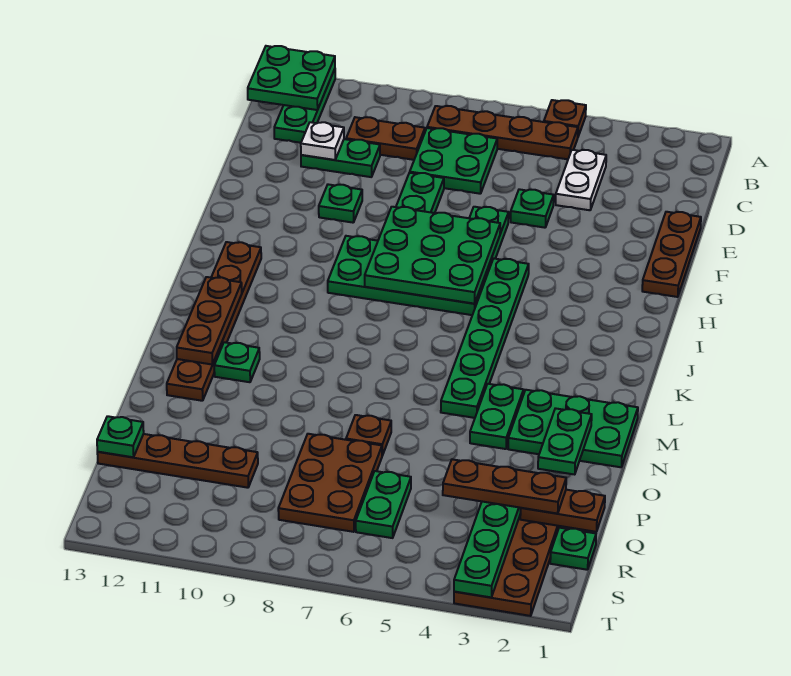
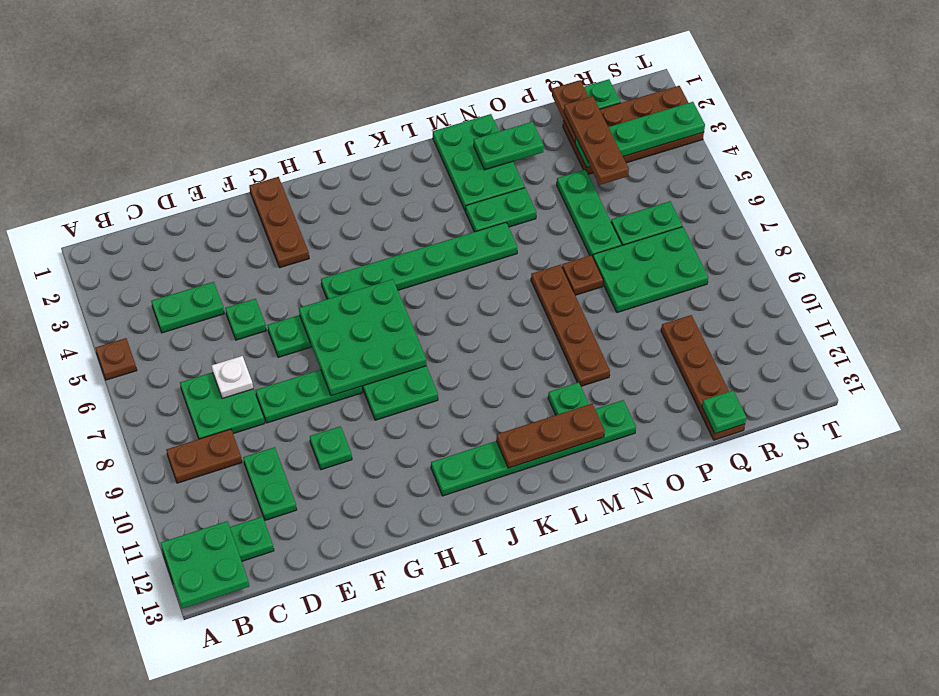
brown plate B5:B8 level 1 -> brown plate N7:N10 level 1
white plate C4:D4 level 1 -> green plate C4:D4 level 1
brown plate C9:C10 level 1 -> brown plate B9:C9 level 1
white plate D11 level 2 -> white plate D7 level 2
brown plate E1:G1 level 1 -> brown plate G1:G3 level 1
brown plate I12:N12 level 1 -> green plate I12:N12 level 1
none -> green plate P4:P6 level 1
brown plate P7:R8 level 1 -> green plate P7:R8 level 1

